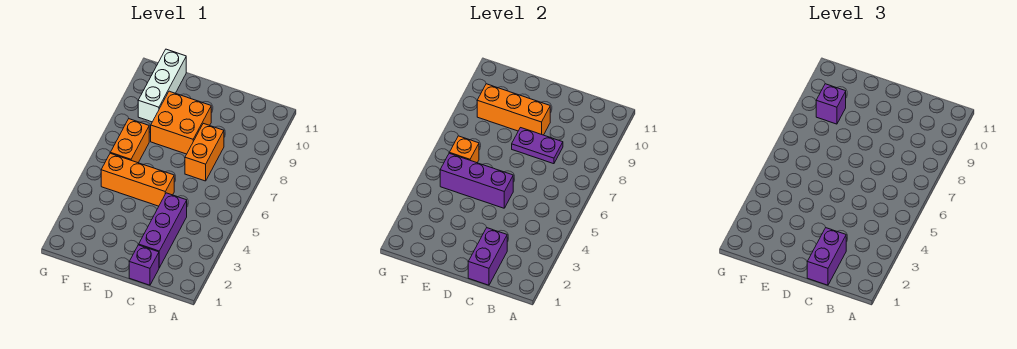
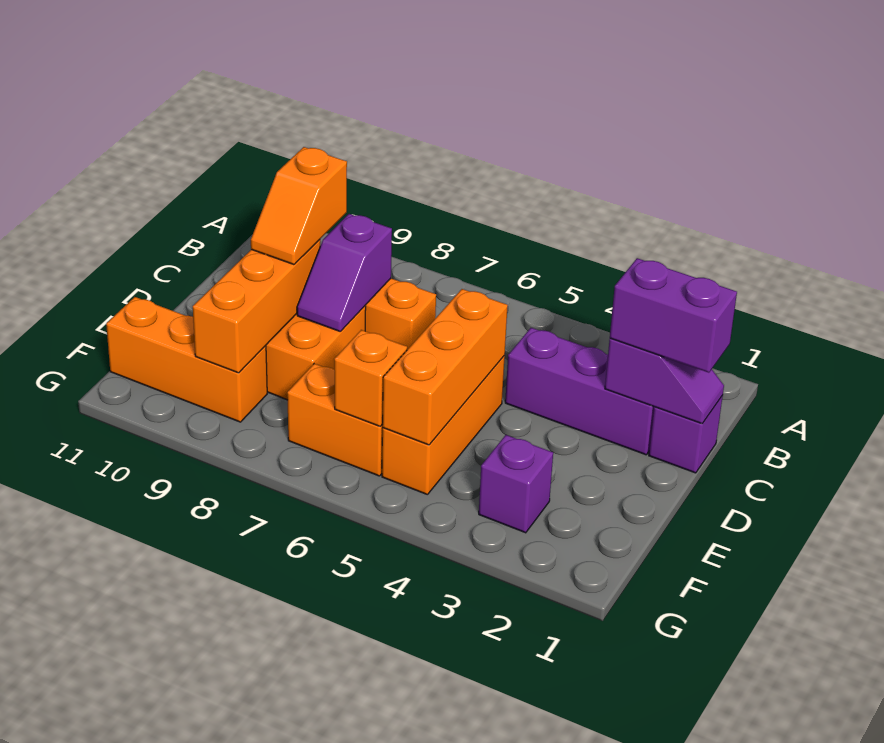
purple brick C1:C2 level 2 -> purple slope C1:C2 level 2 top 2
purple plate C8:D8 level 2 -> purple slope C8:D8 level 2 top C
none -> orange slope C9:D9 level 3 top C
purple brick D5:F5 level 2 -> orange brick D5:F5 level 2
white brick F9:F11 level 1 -> orange brick F9:F11 level 1
purple brick F9 level 3 -> purple brick F3 level 1

